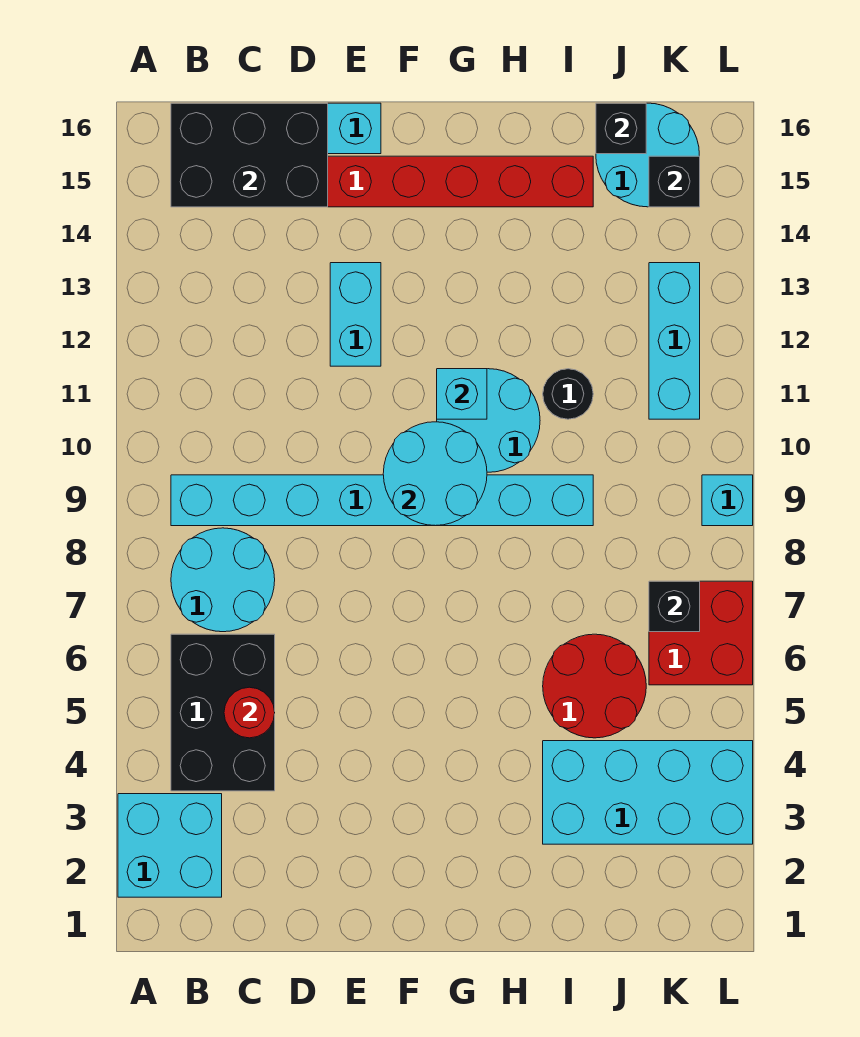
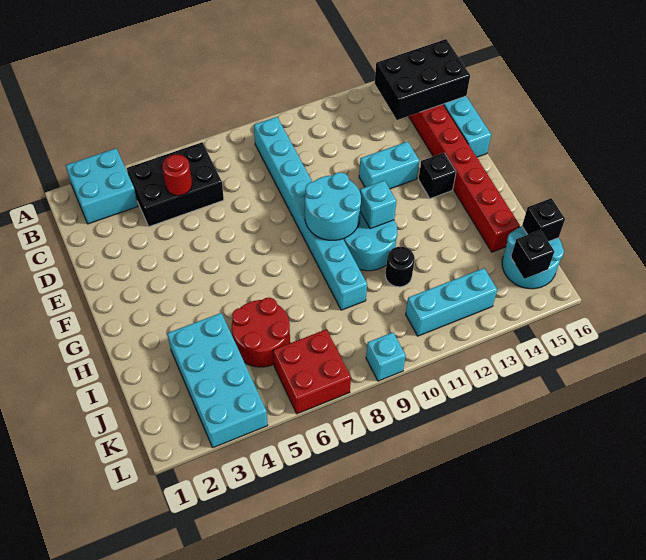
cyan round brick B7:C8 level 1 -> none
black brick B15:D16 level 2 -> black brick B14:C16 level 2
black brick K7 level 2 -> black brick F14 level 1

